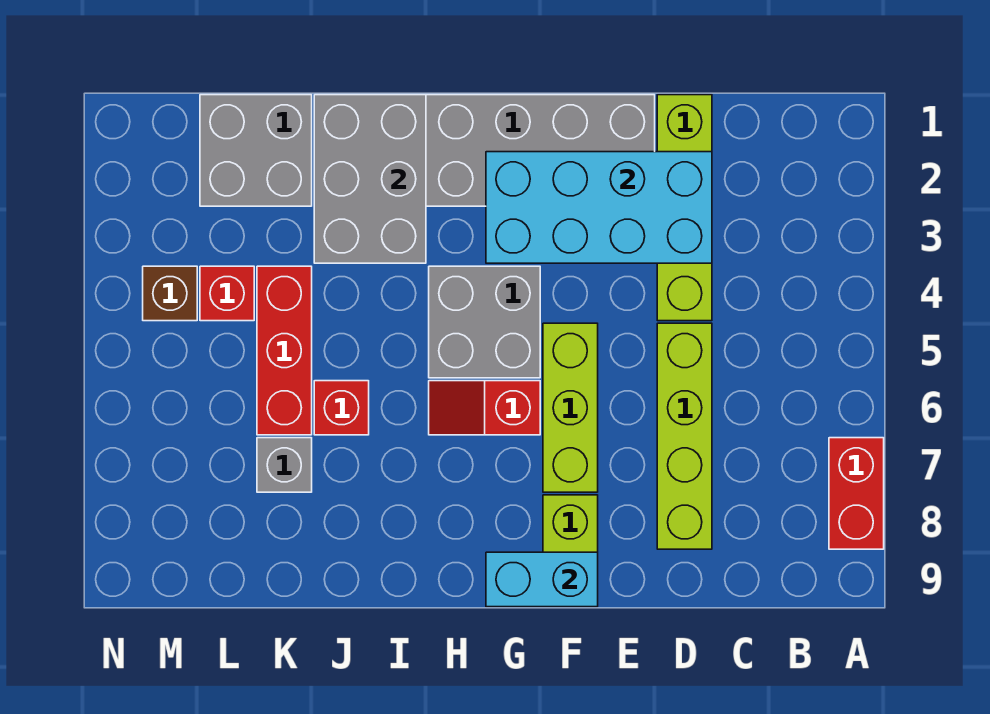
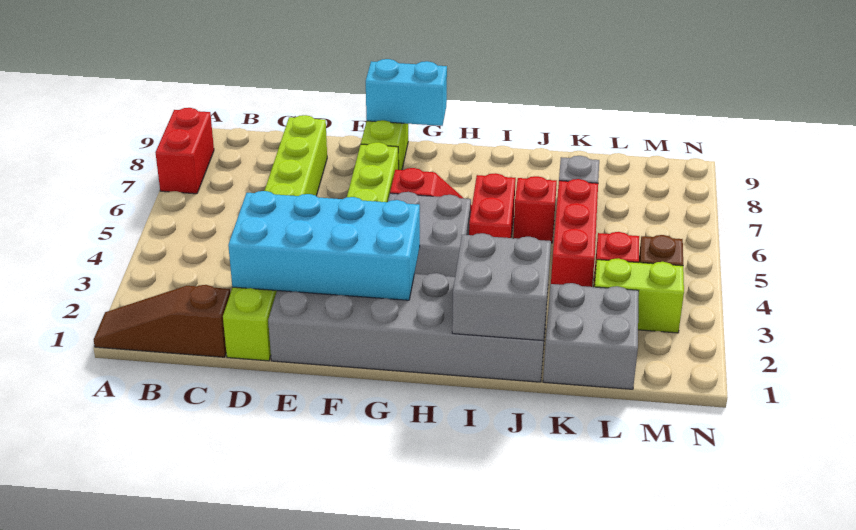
none -> brown slope A1:C1 level 1 top C
grey brick I1:J3 level 2 -> grey brick I1:J2 level 2
none -> red brick I5:I6 level 1
none -> lime brick L3:M3 level 1

